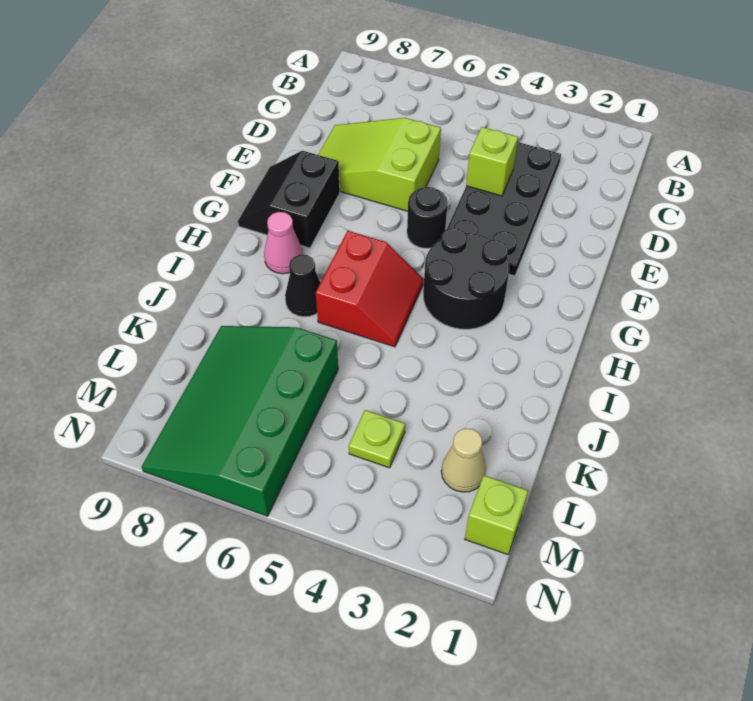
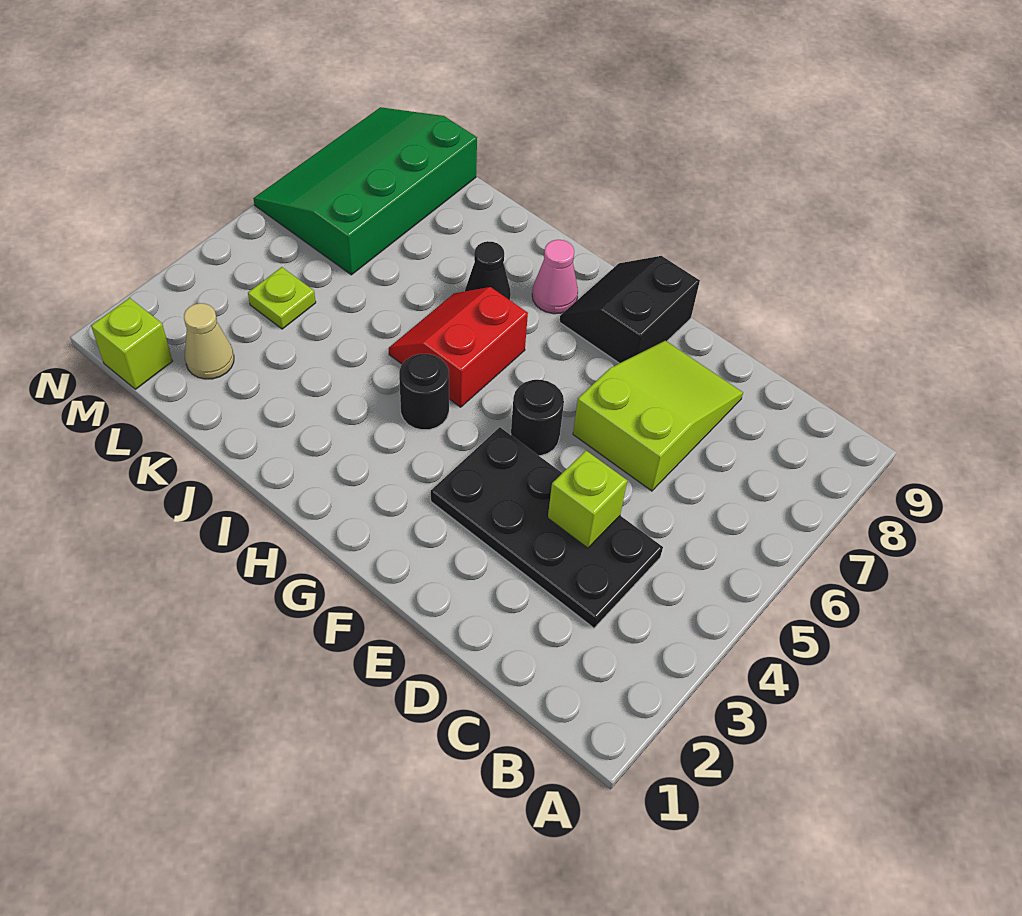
black slope F8:G9 level 1 top 8 -> black slope F8:G9 level 1 top F
black round brick G3:H4 level 1 -> black round brick H4 level 1
red slope H5:I6 level 1 top 6 -> red slope H5:I6 level 1 top H
green slope K6:N8 level 1 top 6 -> green slope L6:N9 level 1 top L

